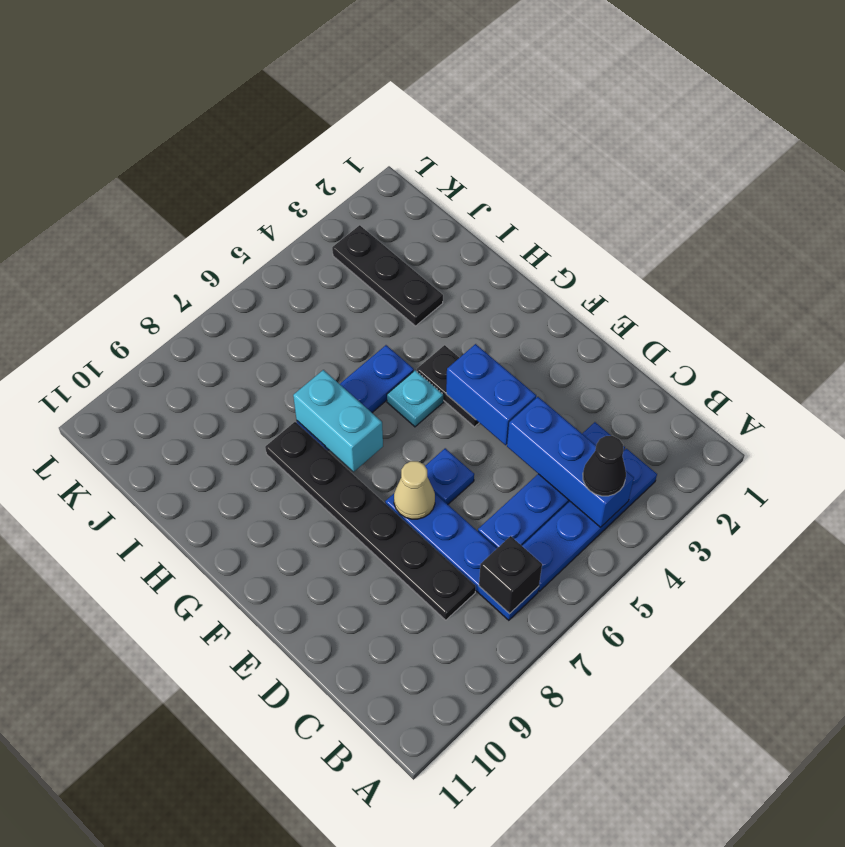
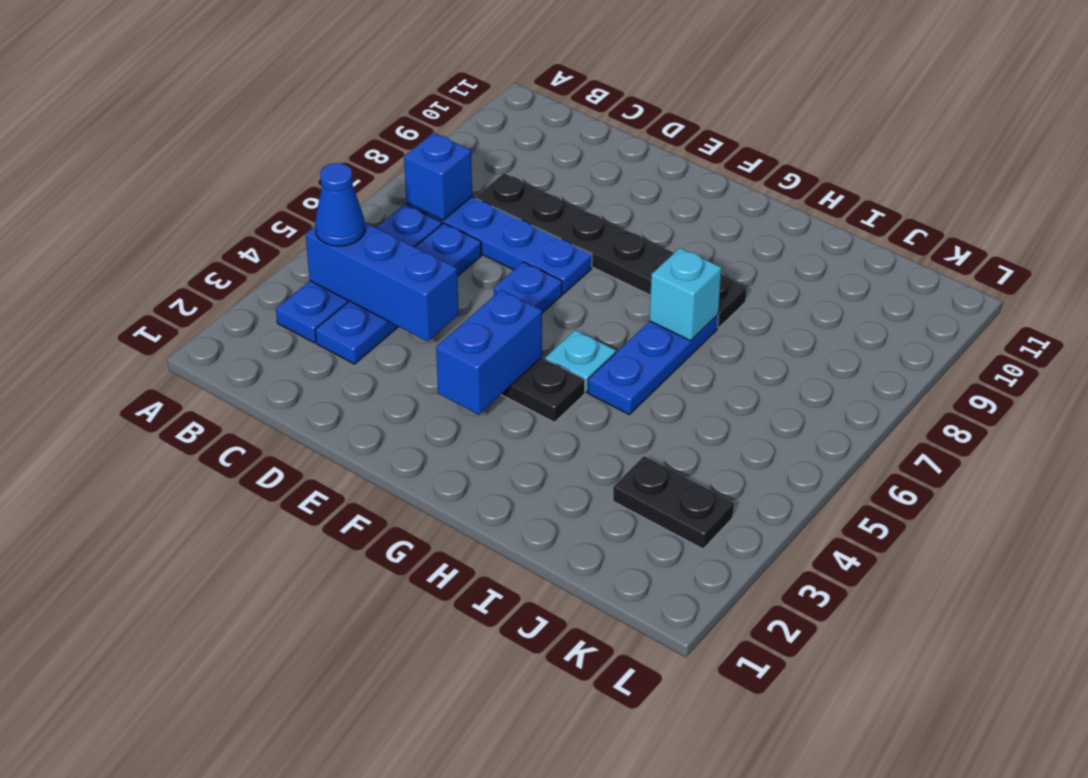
black cone B4 level 3 -> blue cone B4 level 3
black brick B7 level 2 -> blue brick B7 level 2
blue brick E4:F4 level 2 -> blue brick F3:F4 level 2
tan cone E7 level 2 -> none
cyan brick G7:H7 level 2 -> cyan brick H7 level 2
black plate I3:K3 level 1 -> black plate J3:K3 level 1

